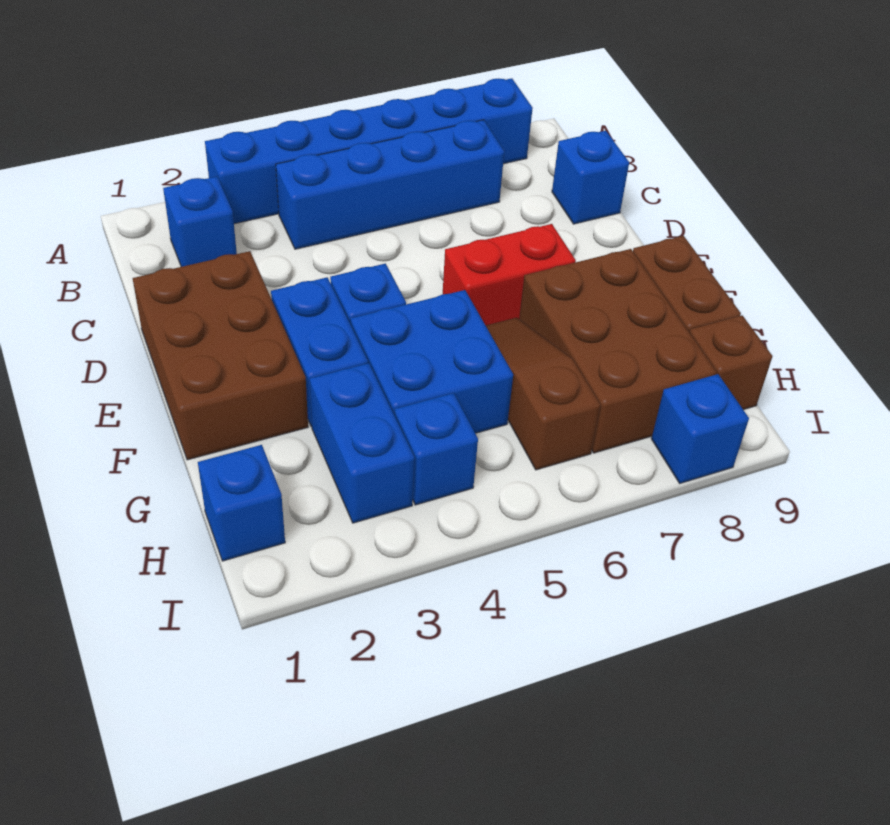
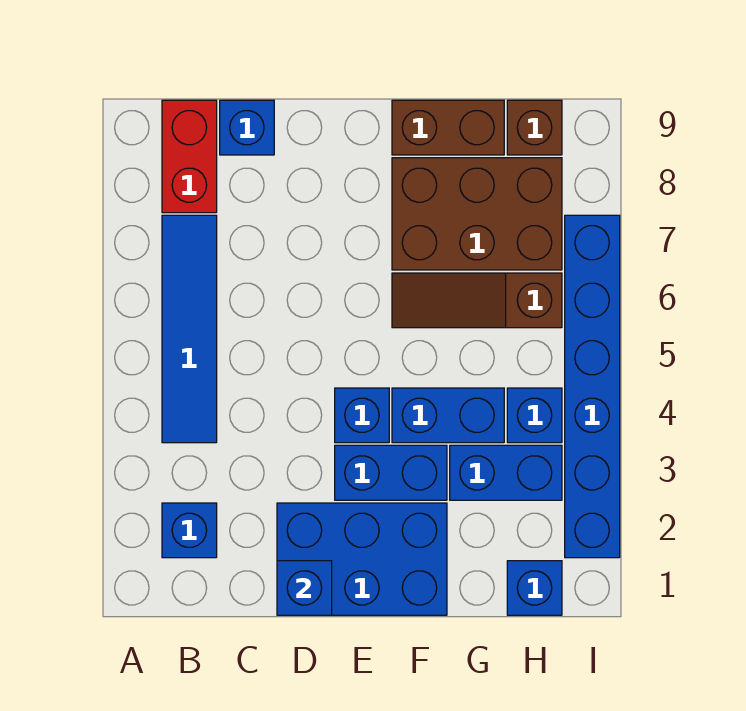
blue brick A3:A8 level 1 -> blue brick I2:I7 level 1
blue brick B4:B7 level 1 -> blue tile B4:B7 level 1
brown brick D1:F2 level 1 -> blue brick D1:F2 level 1
red brick E6:E7 level 1 -> red brick B8:B9 level 1
blue brick F4:G5 level 1 -> blue brick F4:G4 level 1
blue brick I8 level 1 -> blue brick D1 level 2

